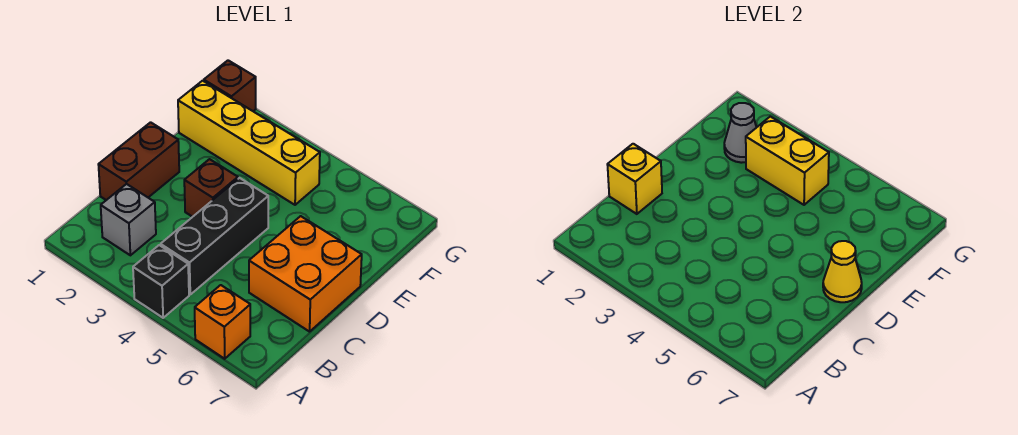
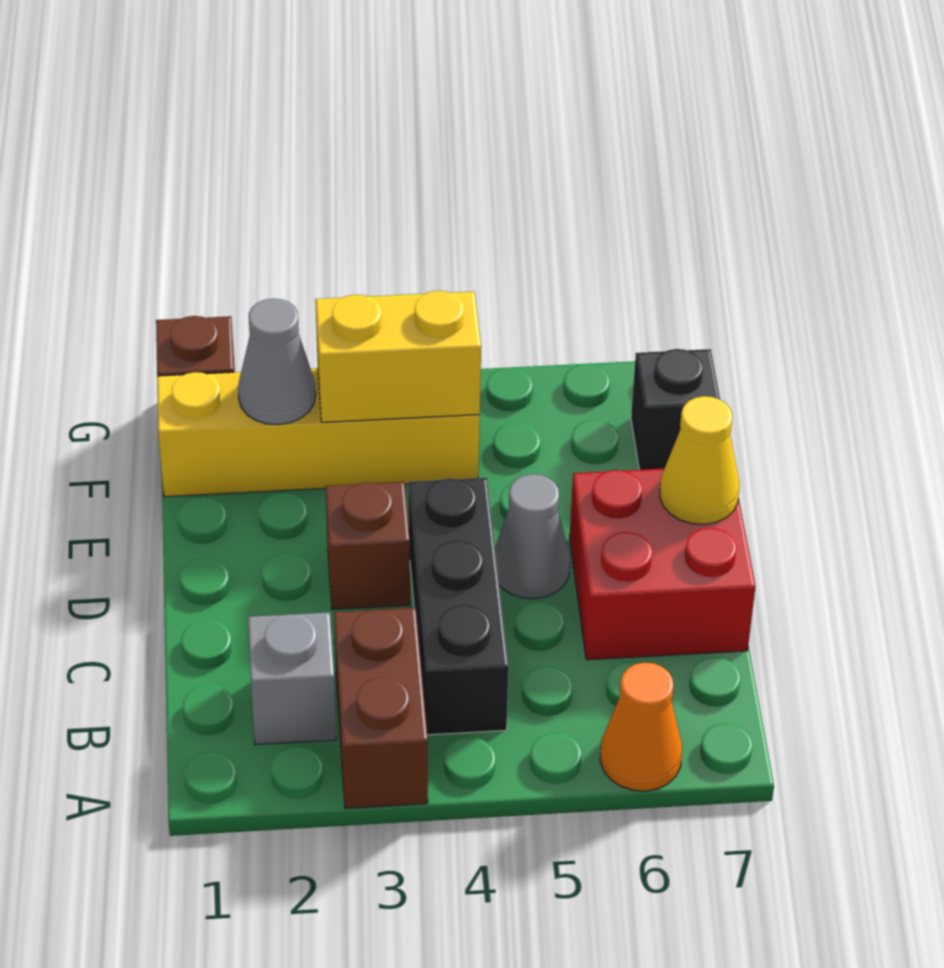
black brick A4 level 1 -> black brick F7 level 1
orange brick A6 level 1 -> orange cone A6 level 1
brown brick C1:D1 level 1 -> brown brick A3:B3 level 1
yellow brick C1 level 2 -> none
orange brick C6:D7 level 1 -> red brick C6:D7 level 1
none -> grey cone D5 level 1

